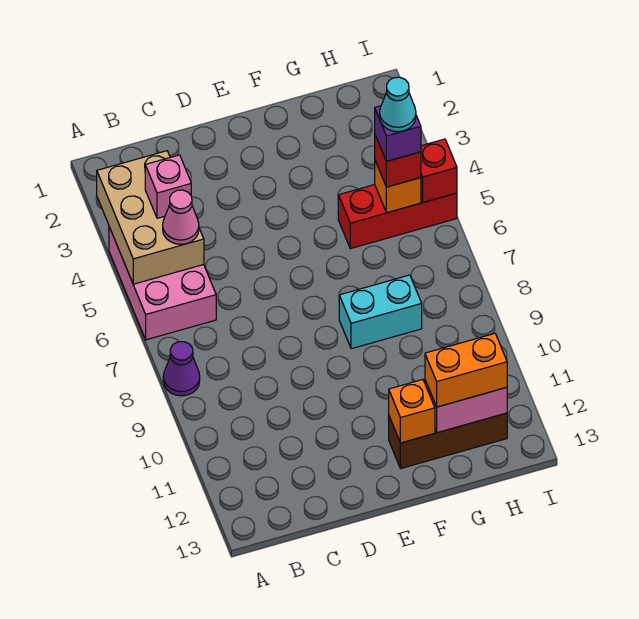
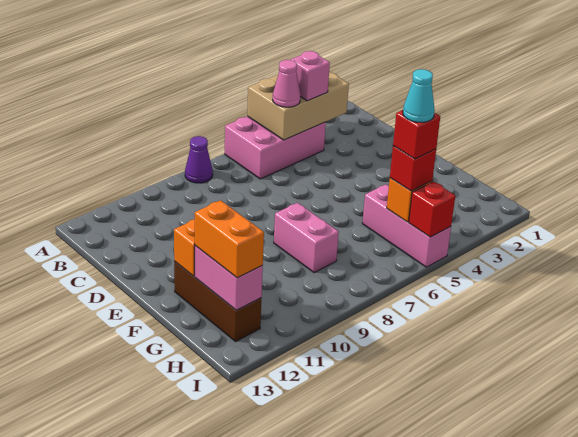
cyan brick F8:G8 level 1 -> pink brick F8:G8 level 1
red brick G5:I5 level 1 -> pink brick G5:I5 level 1
purple brick H5 level 4 -> red brick H5 level 4

